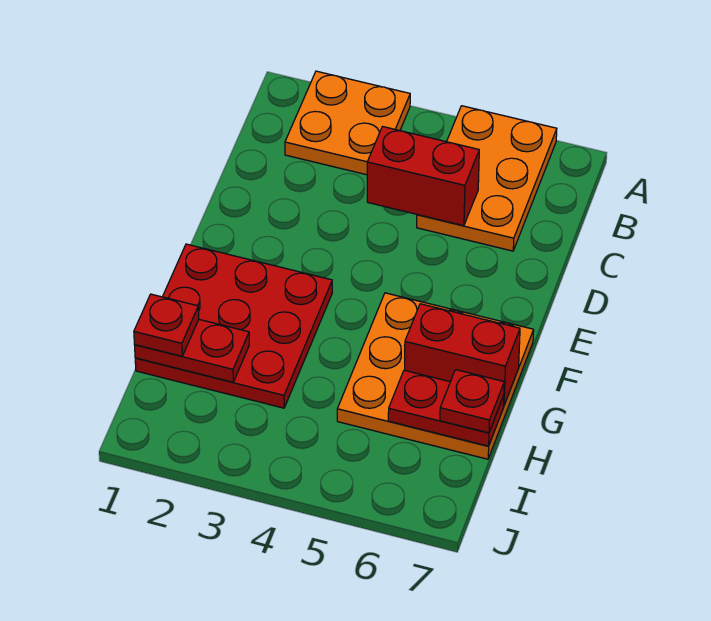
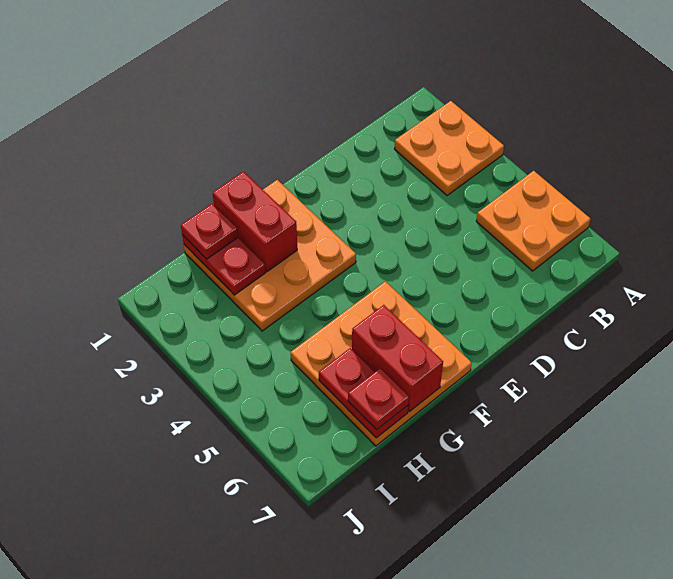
orange plate A5:C6 level 1 -> orange plate A5:B6 level 1
red brick C4:C5 level 2 -> red brick G1:G2 level 2
red plate F1:H3 level 1 -> orange plate F1:H3 level 1

